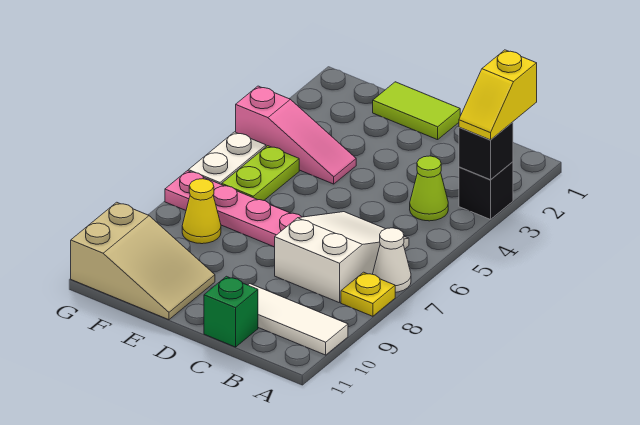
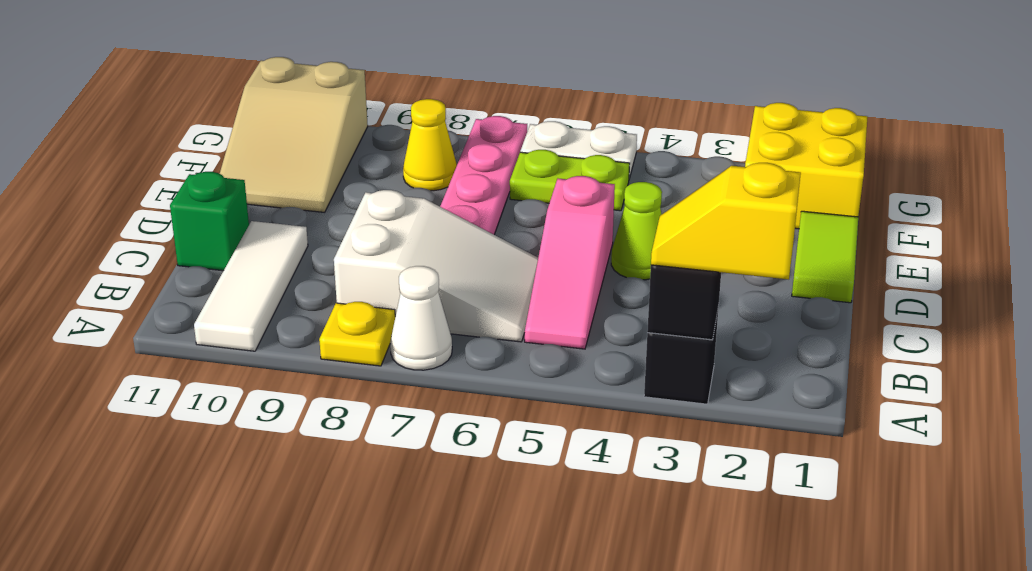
lime cone B4 level 1 -> lime cone D4 level 1
pink slope E4:G4 level 1 top G -> pink slope B5:D5 level 1 top D
none -> yellow brick F1:G2 level 1

